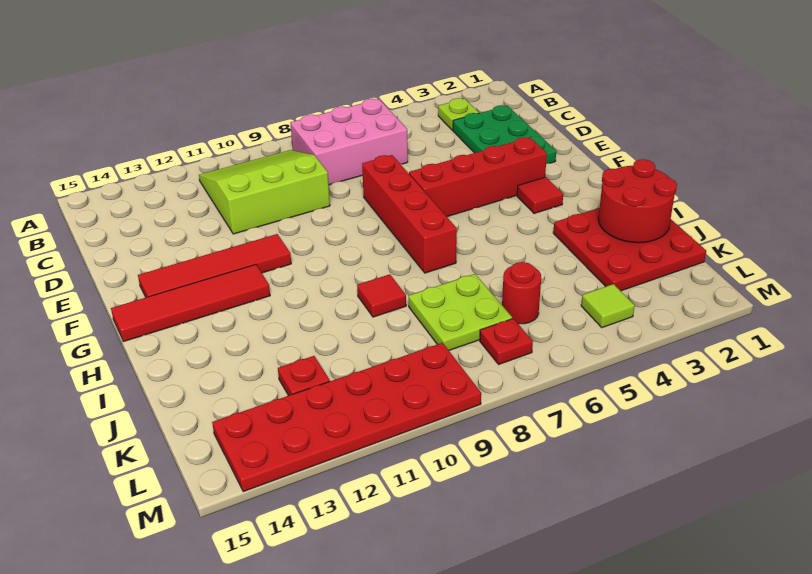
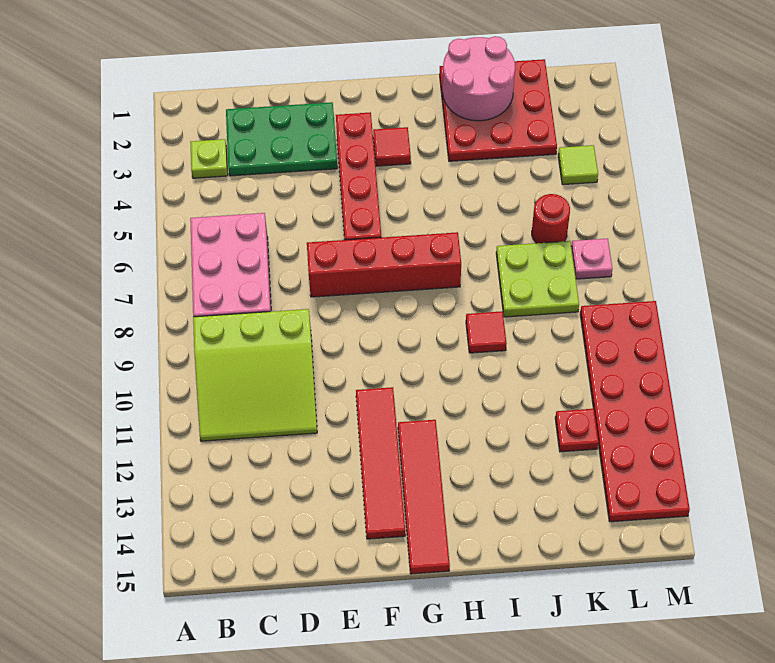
lime slope B9:D11 level 1 top D -> lime slope B9:D11 level 1 top 9
red round brick I1:J2 level 2 -> pink round brick I1:J2 level 2
red plate L7 level 1 -> pink plate L7 level 1

